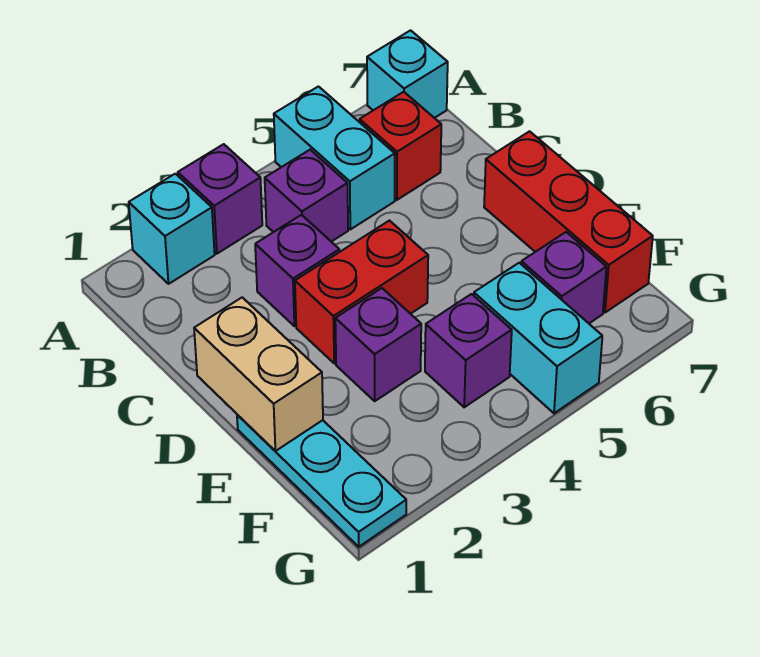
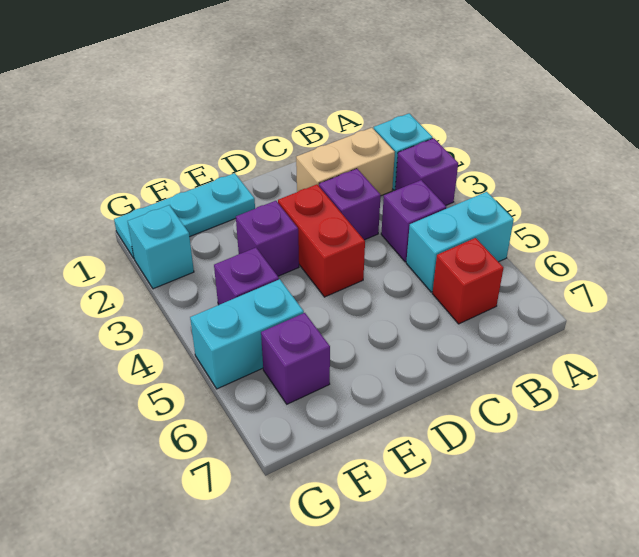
cyan brick A7 level 1 -> cyan brick G2 level 1
tan brick D1:E1 level 2 -> tan brick B2:C2 level 1
red brick D7:F7 level 1 -> none

